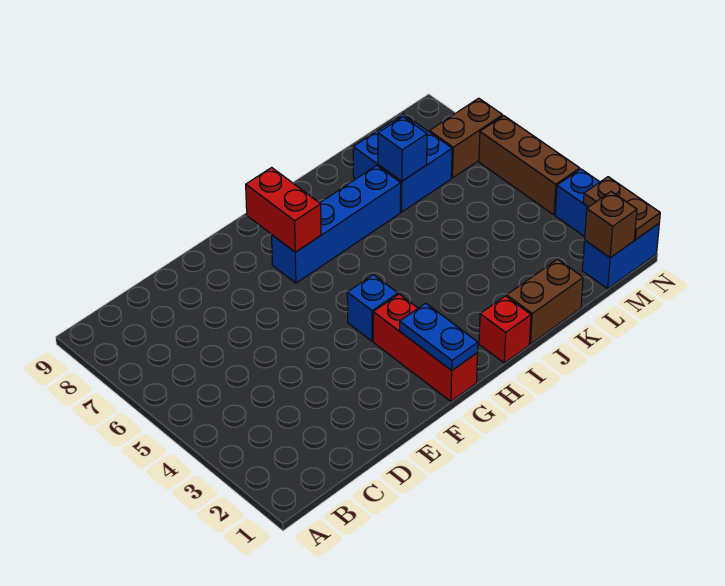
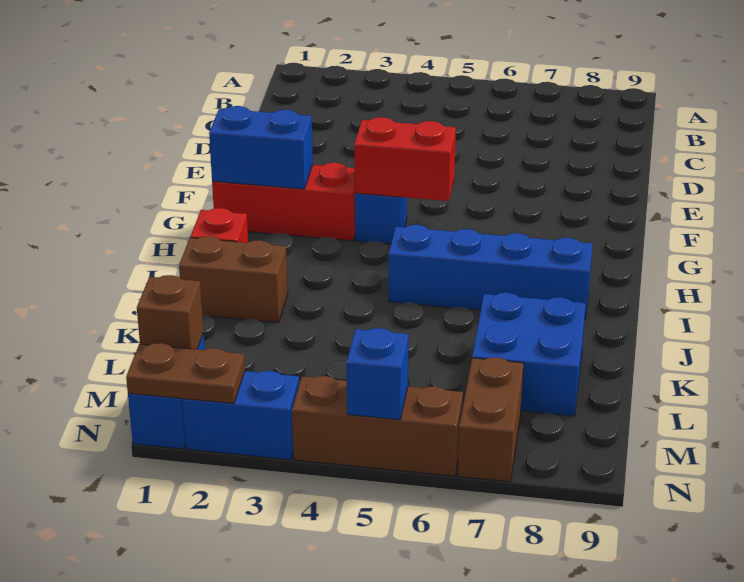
blue plate G1:G2 level 2 -> blue brick G1:G2 level 2
blue brick G7:J7 level 1 -> blue brick I5:I8 level 1
red brick G7:G8 level 2 -> red brick G4:G5 level 2
brown brick J1:K1 level 1 -> brown brick J1:J2 level 1
blue brick K7 level 2 -> blue brick N5 level 2

